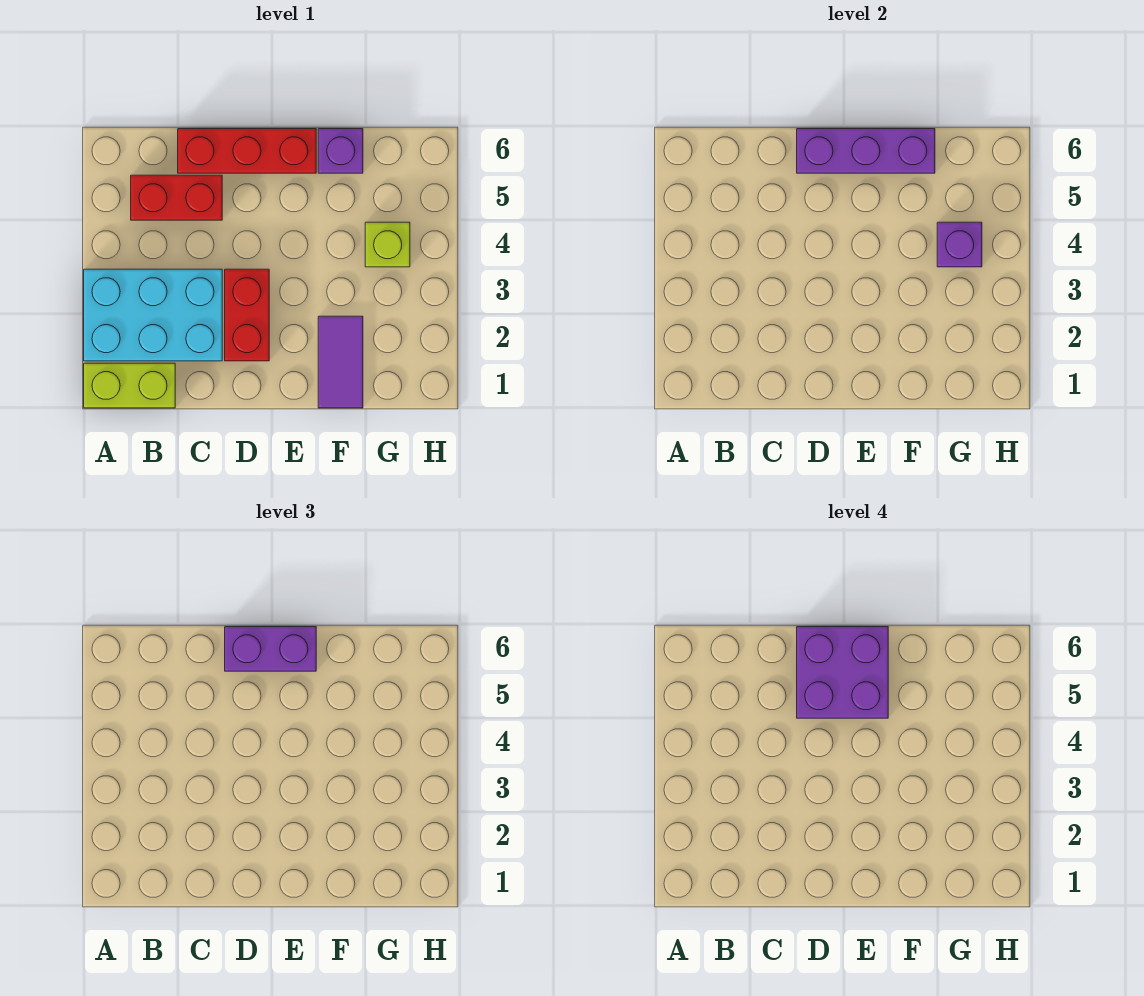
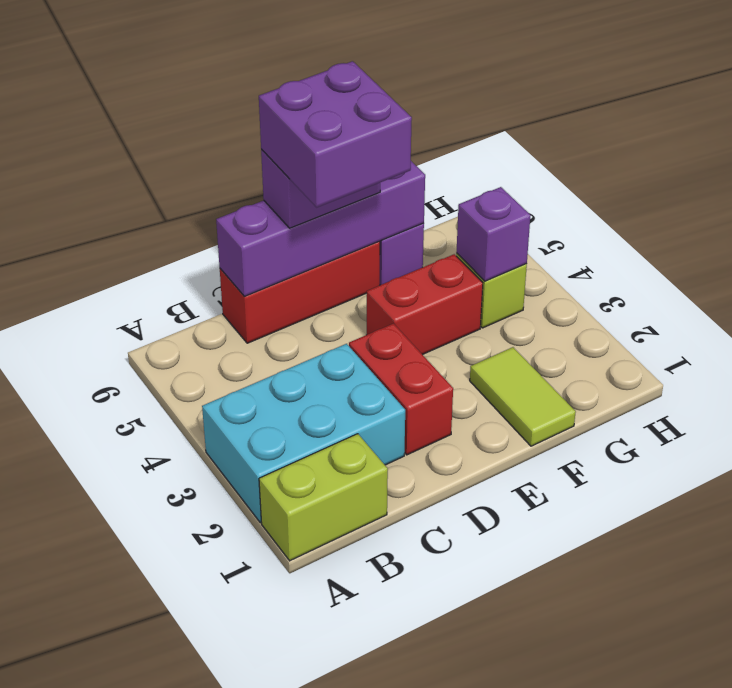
red brick B5:C5 level 1 -> red brick E4:F4 level 1
purple brick D6:F6 level 2 -> purple brick C6:F6 level 2
purple tile F1:F2 level 1 -> lime tile F1:F2 level 1

